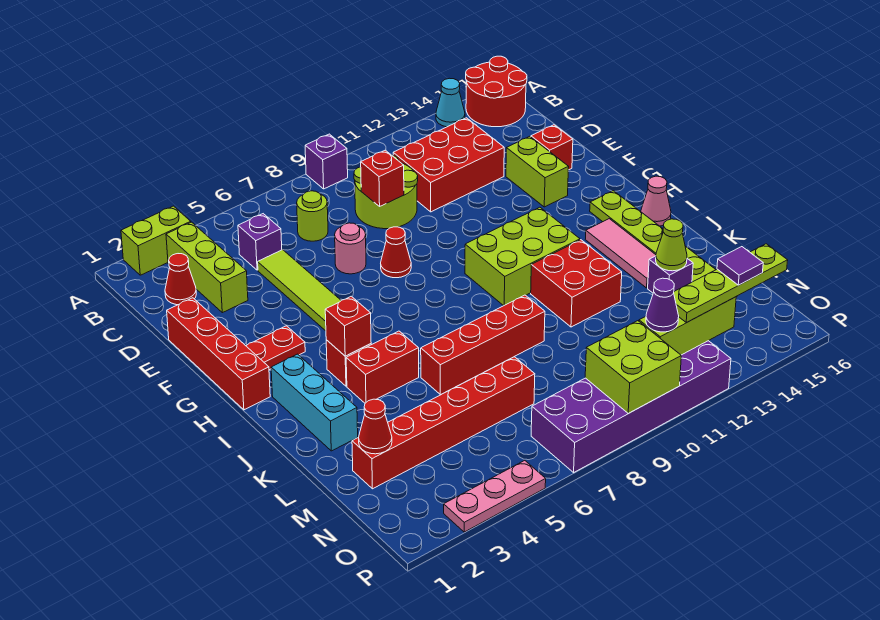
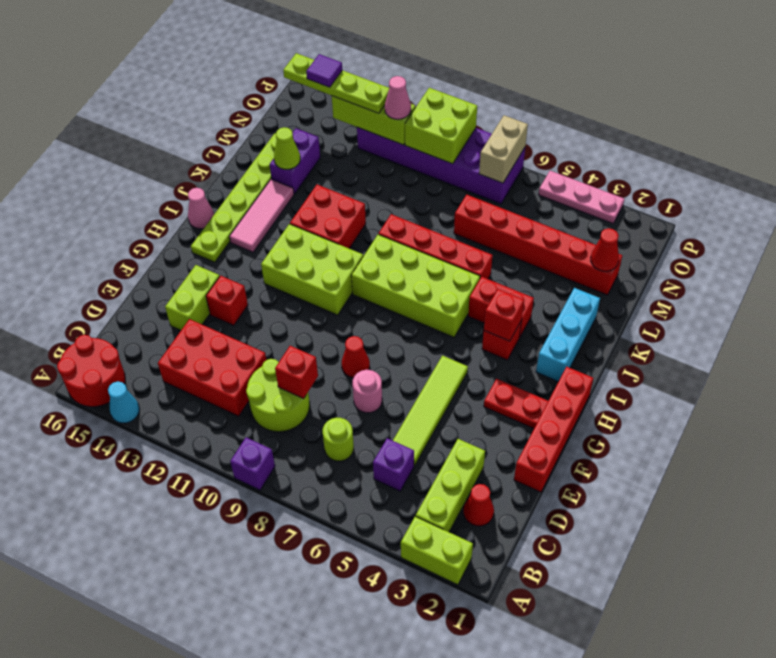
red brick E15 level 1 -> red brick F13 level 1
none -> lime brick I6:J9 level 1
purple brick L14 level 1 -> purple brick L14:M14 level 1
none -> tan brick O7:P7 level 2
purple cone O11 level 3 -> pink cone O11 level 3

